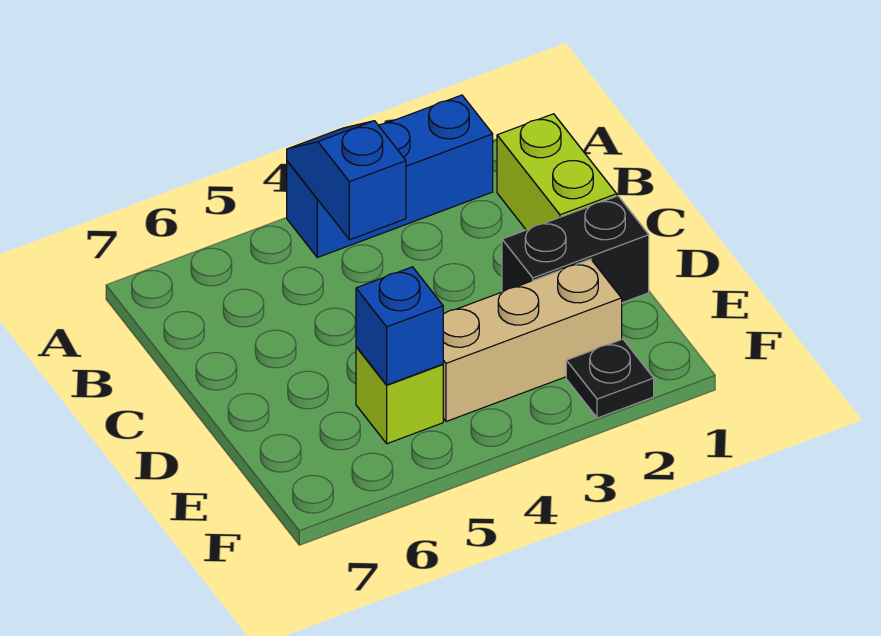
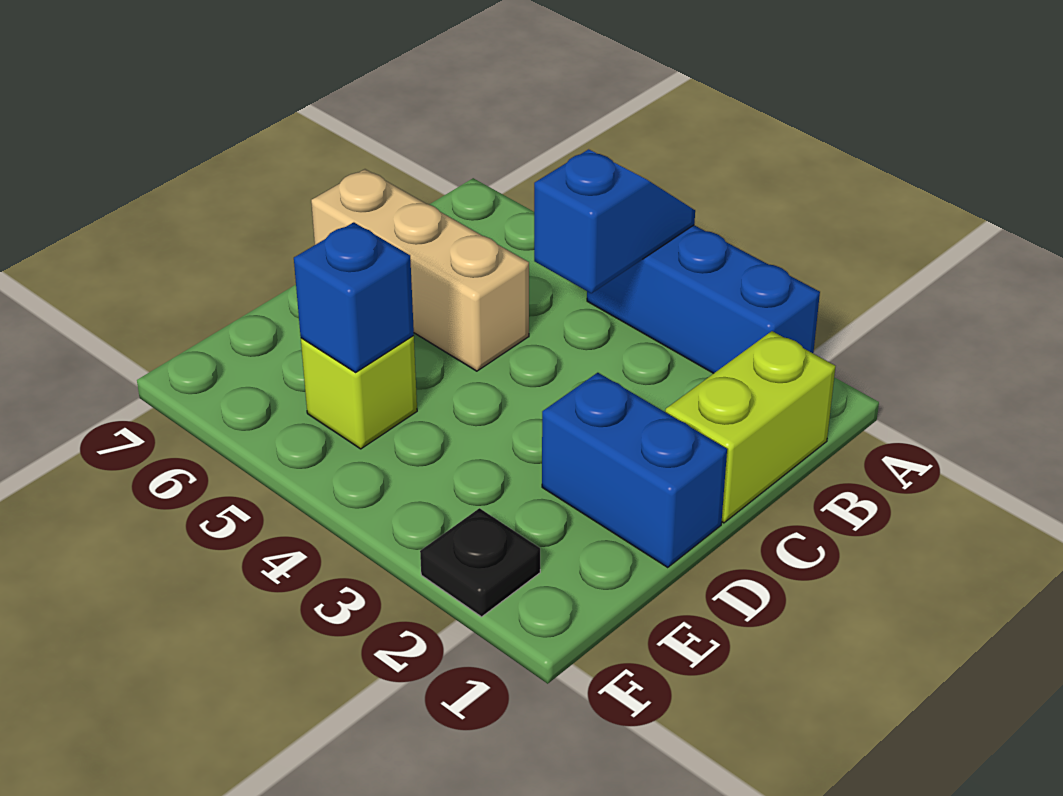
black brick D1:D2 level 1 -> blue brick D1:D2 level 1
tan brick E2:E4 level 1 -> tan brick C5:C7 level 1

